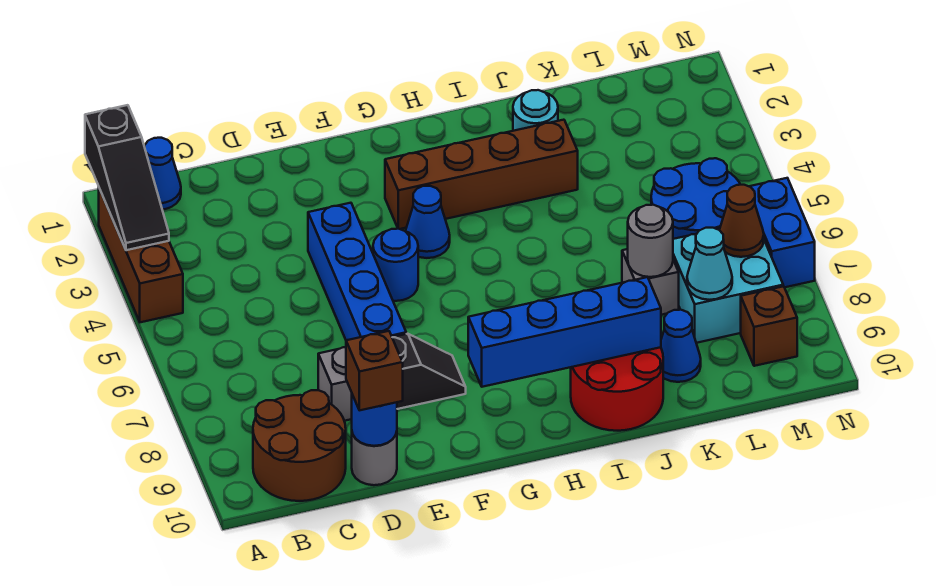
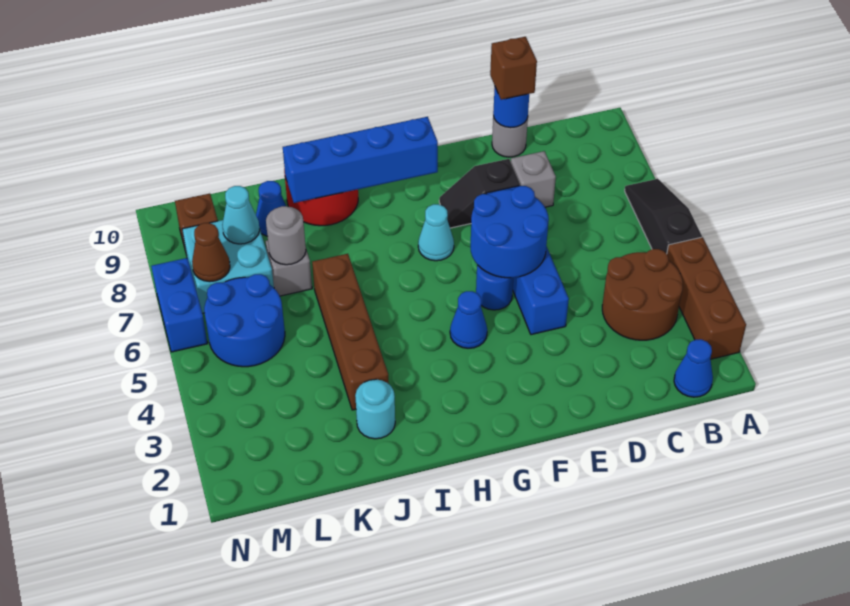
black slope A1:A3 level 2 top 1 -> black slope A5:A7 level 1 top 5
brown round brick B9:C10 level 1 -> brown round brick B3:C4 level 1
none -> blue round brick E5:F6 level 2
brown brick G3:J3 level 1 -> brown brick J3:J6 level 1
none -> cyan cone G7 level 1

